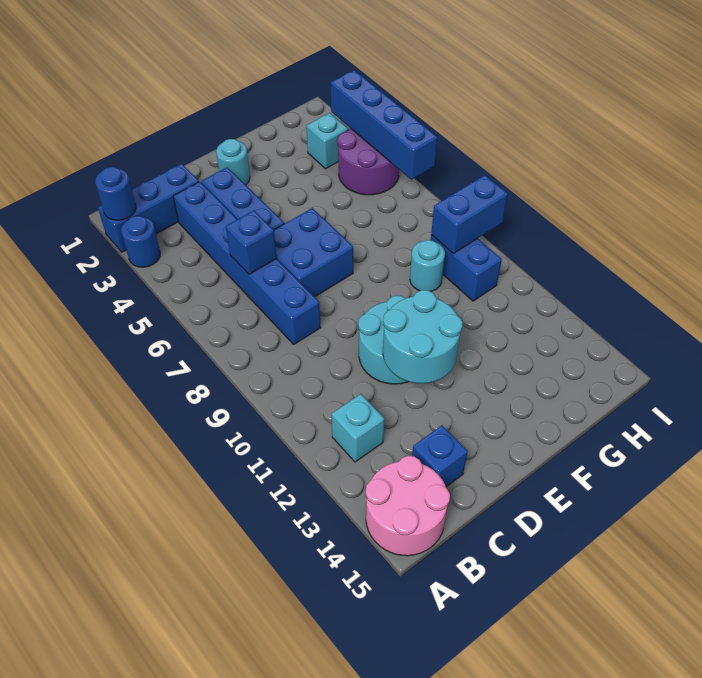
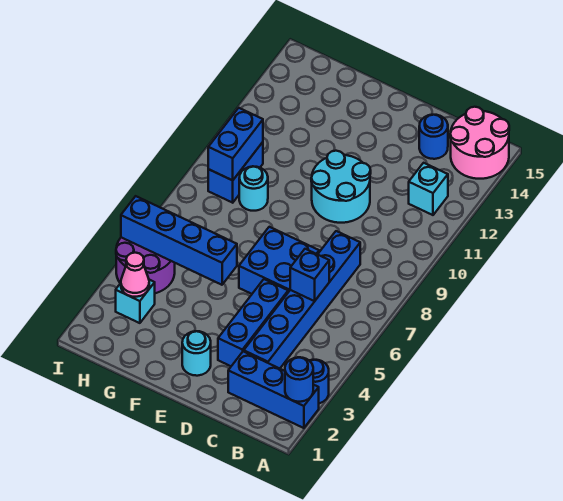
blue brick C14 level 1 -> blue round brick C14 level 1
cyan round brick D11:E12 level 2 -> none
none -> pink cone H3 level 2
blue brick H9:I9 level 2 -> blue brick H9:H10 level 2
blue brick I3:I6 level 2 -> blue brick F5:I5 level 2

